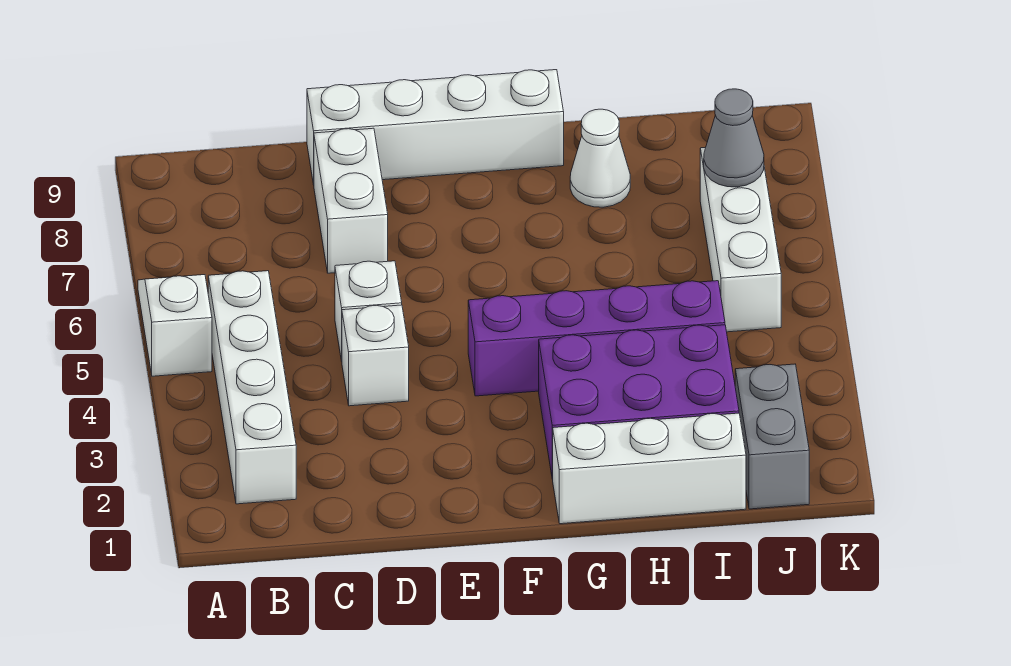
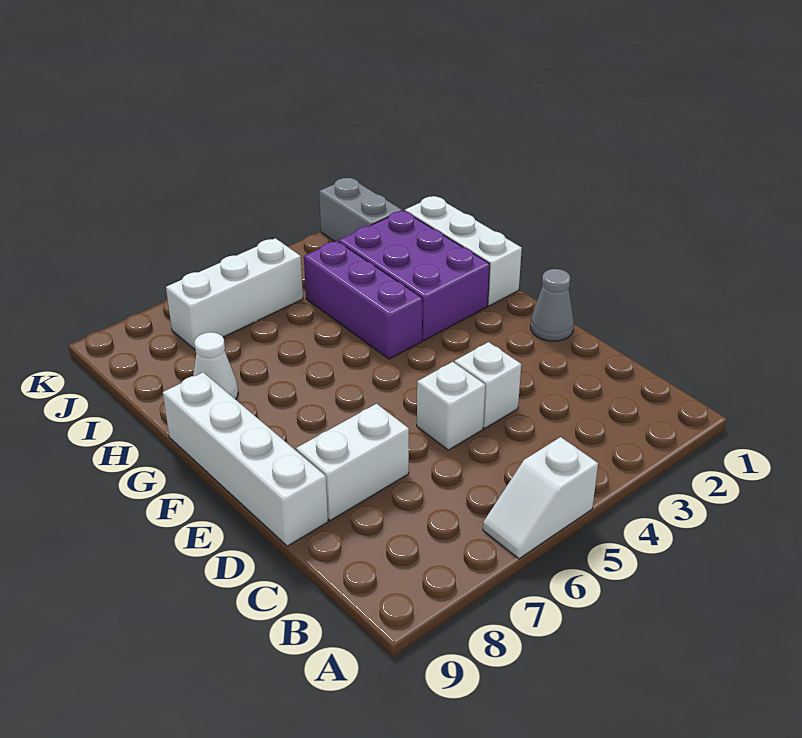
white brick B2:B5 level 1 -> none
purple brick F4:I4 level 1 -> purple brick G4:I4 level 1
grey brick J1:J2 level 1 -> grey brick J2:K2 level 1
grey cone J7 level 2 -> grey cone E1 level 1

